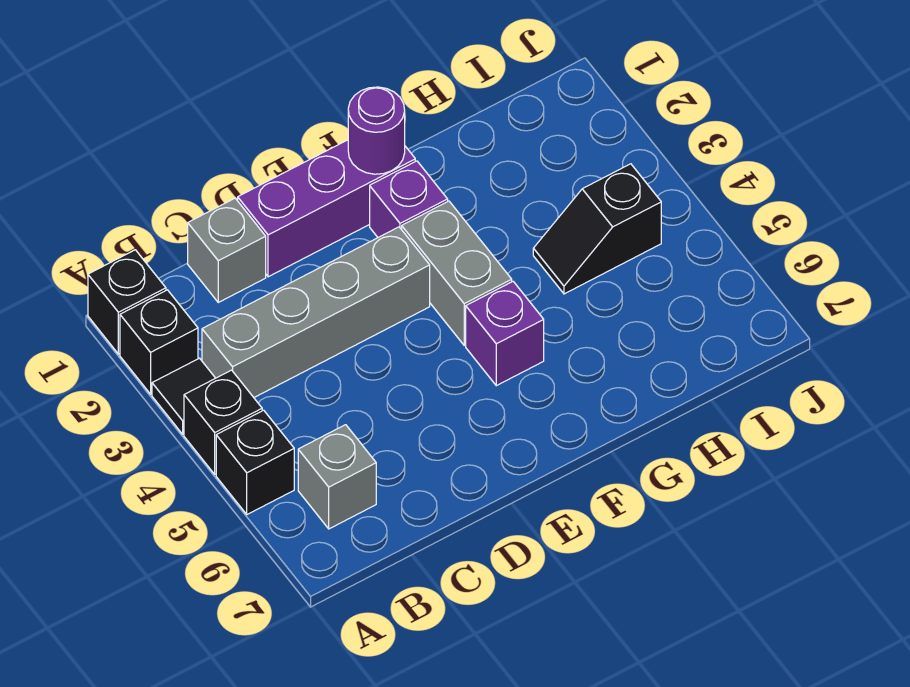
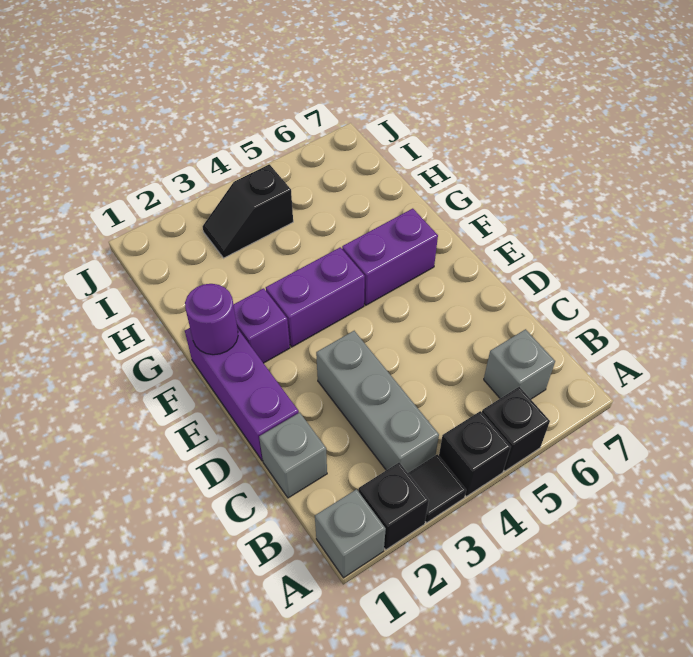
black brick A1 level 1 -> grey brick A1 level 1
grey brick B3:E3 level 1 -> grey brick B3:D3 level 1
grey brick F3:F4 level 1 -> purple brick F3:F4 level 1
purple brick F5 level 1 -> purple brick F5:F6 level 1
black slope H4:I4 level 1 top I -> black slope I3:I4 level 1 top 4

